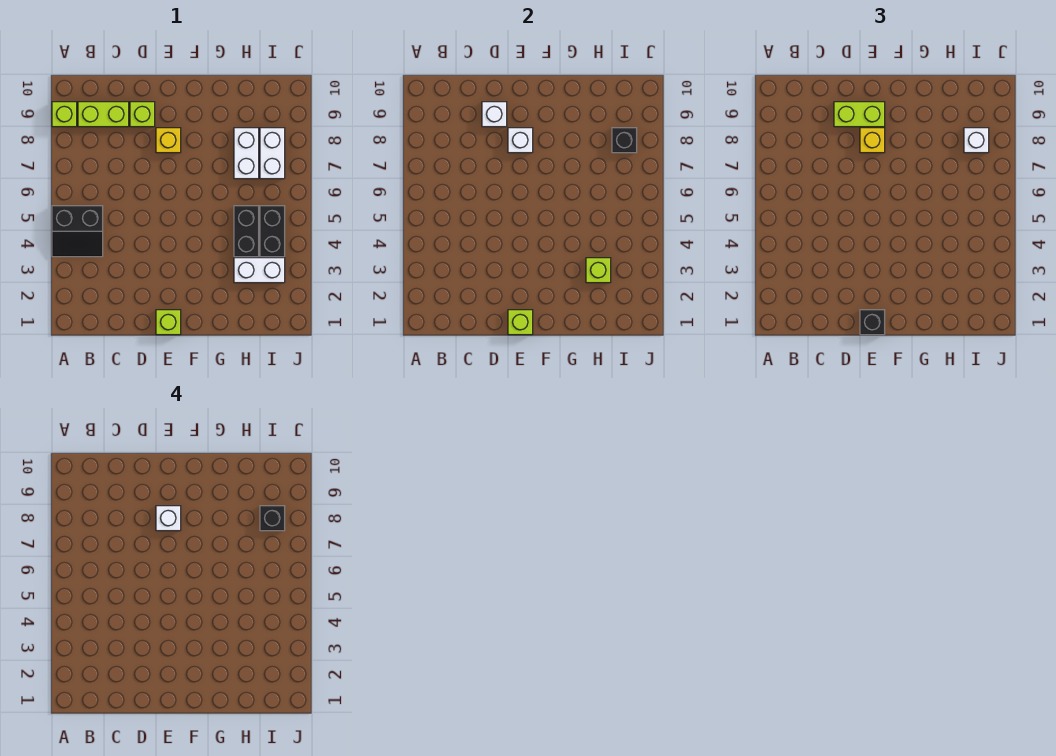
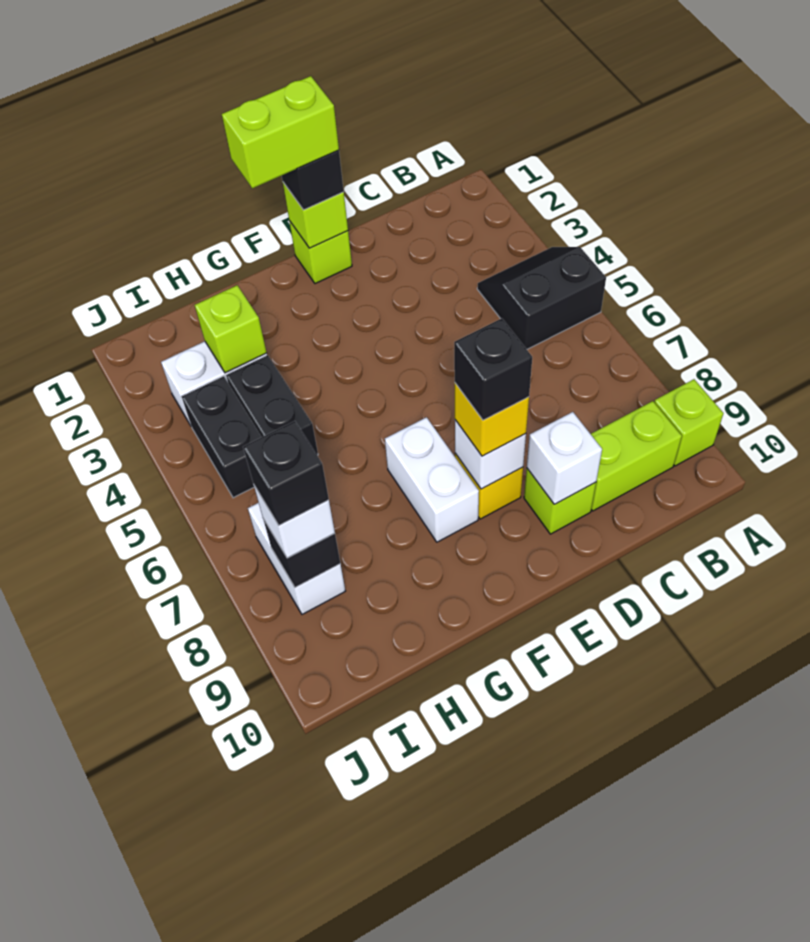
lime brick D9:E9 level 3 -> lime brick E1:F1 level 4
white brick E8 level 4 -> black brick E8 level 4
white brick H7:H8 level 1 -> white brick F7:F8 level 1

